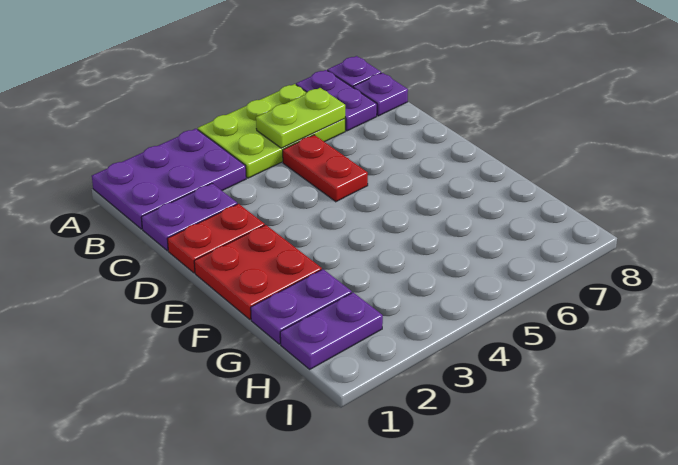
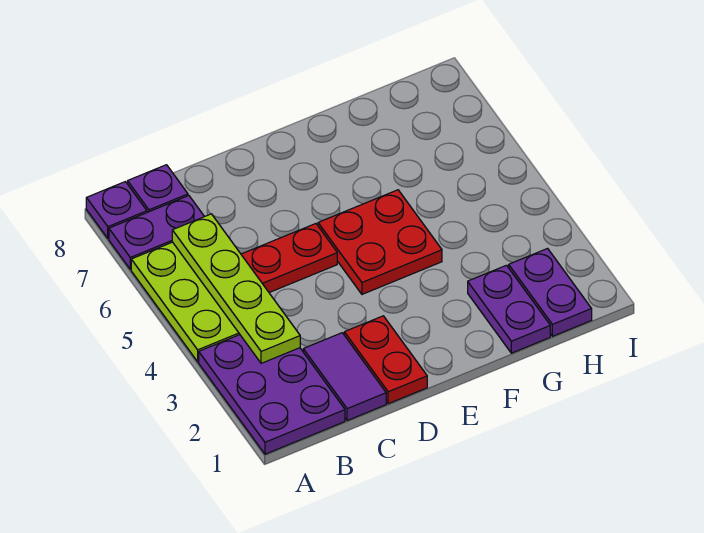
lime plate B5:B6 level 2 -> lime plate B3:B6 level 2
purple plate C1:C2 level 1 -> purple tile C1:C2 level 1
red plate E1:F2 level 1 -> red plate E4:F5 level 1

